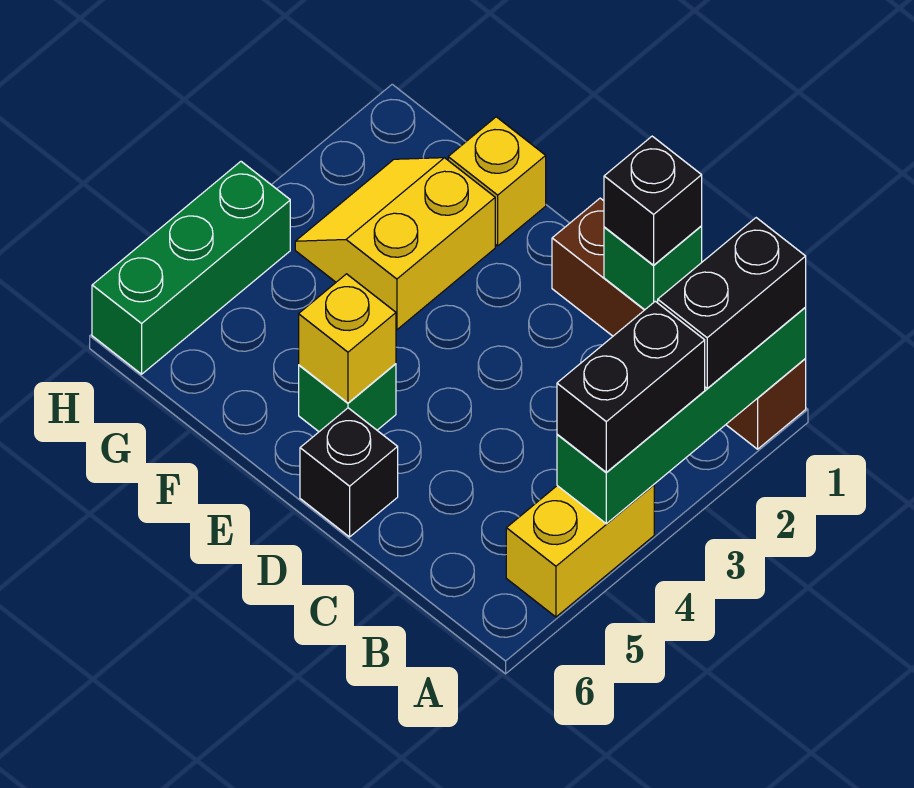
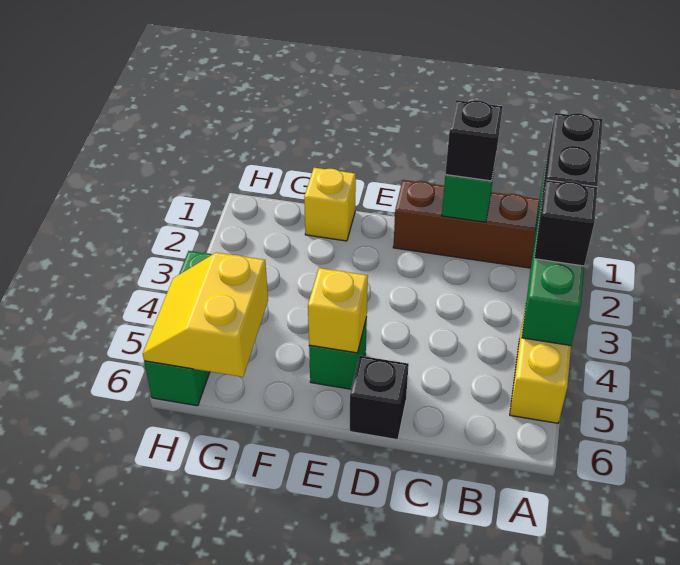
black brick A3:A4 level 3 -> black brick A3 level 3
yellow slope F2:G3 level 1 top F -> yellow slope G5:H6 level 2 top G

